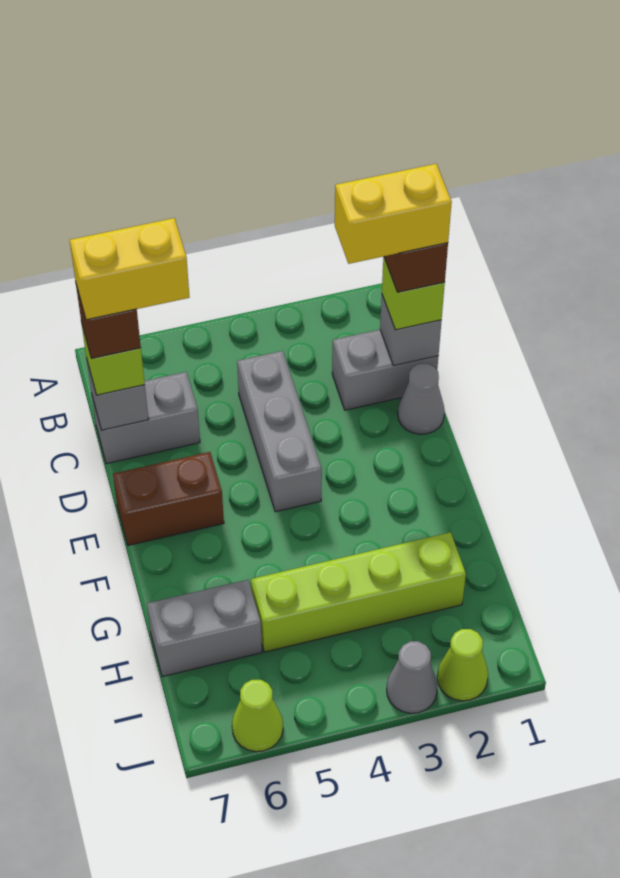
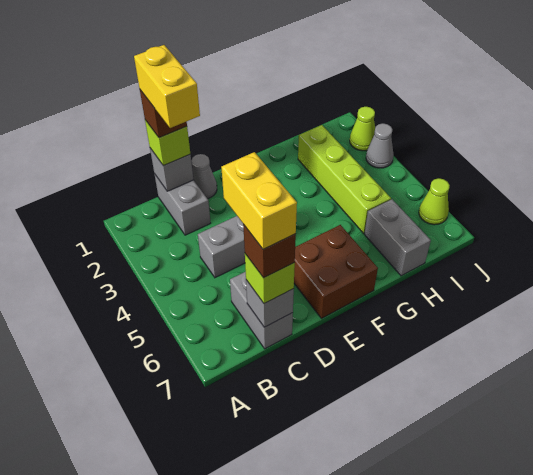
brown brick E6:E7 level 1 -> brown brick E6:F7 level 1

